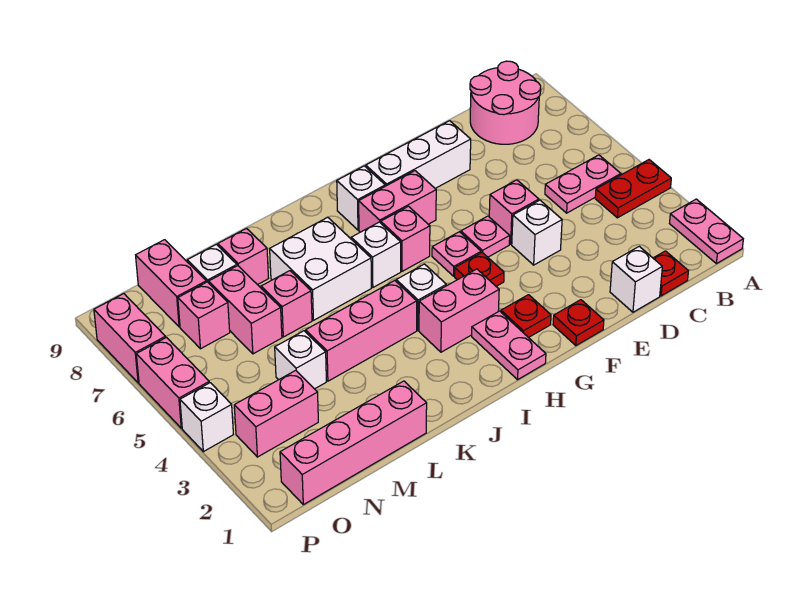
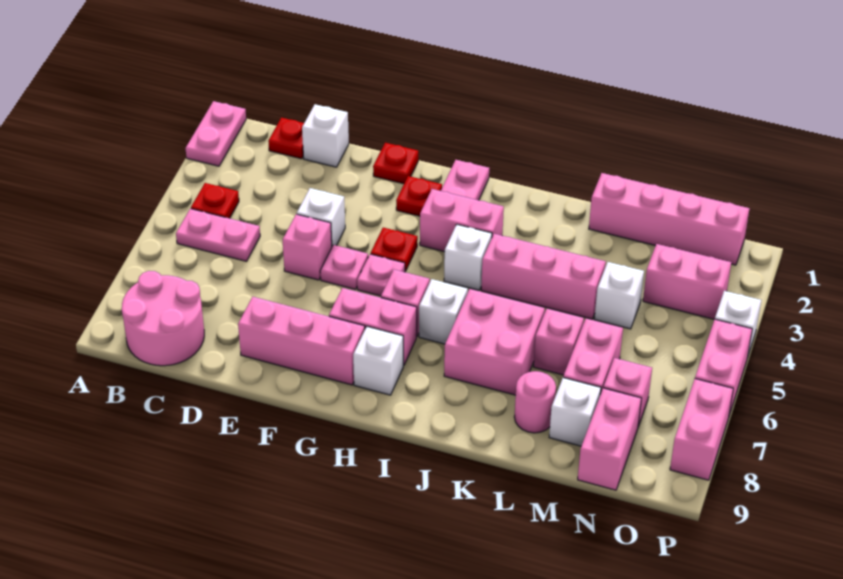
red plate A4:B4 level 1 -> red plate B4 level 1
white brick E8:G8 level 1 -> pink brick E8:G8 level 1
white brick J6:K7 level 1 -> pink brick J6:K7 level 1
pink brick L8 level 1 -> pink round brick L8 level 1

